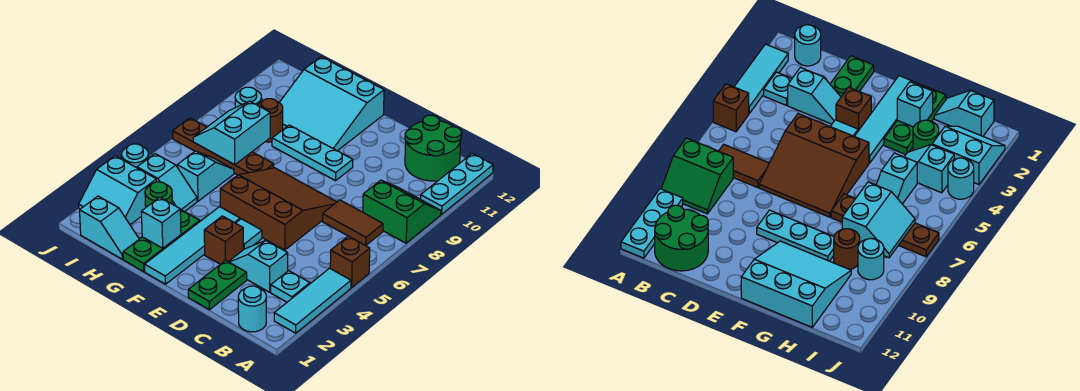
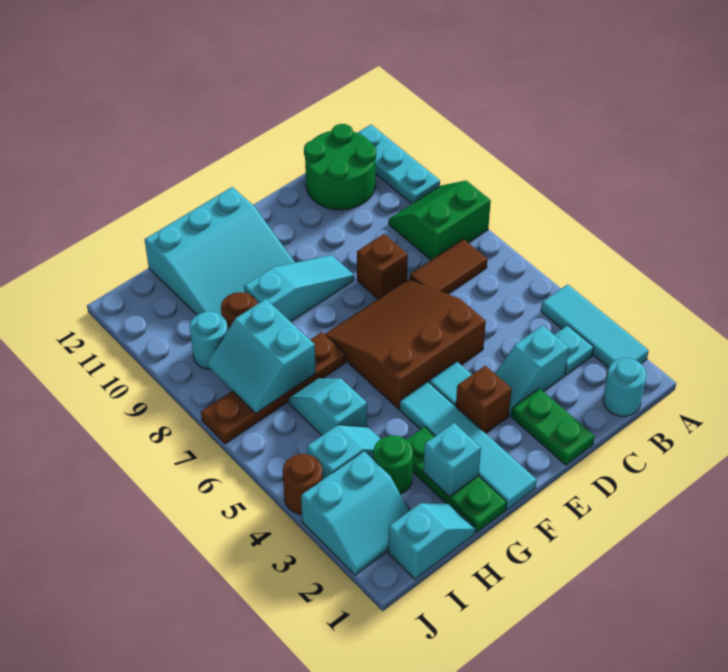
brown brick A5 level 1 -> brown brick D8 level 1
cyan plate E9:G9 level 1 -> cyan slope E9:G9 level 1 top G
cyan round brick J4 level 1 -> brown round brick J4 level 1

